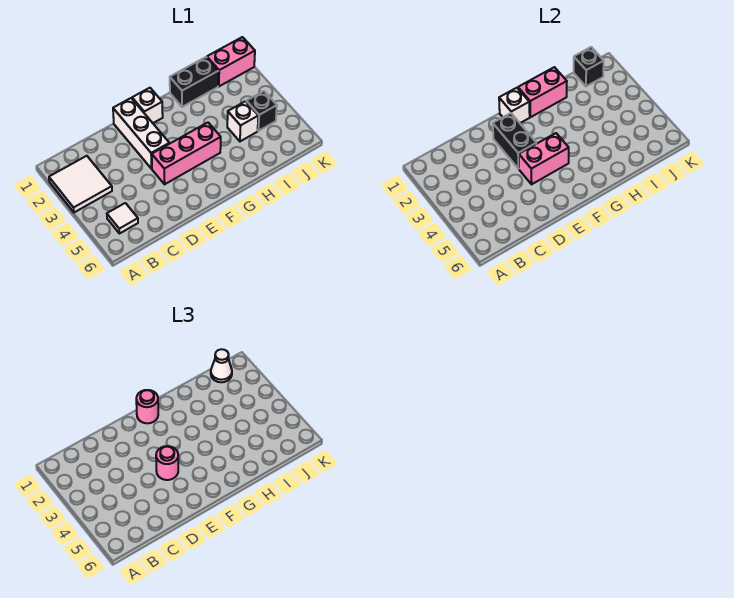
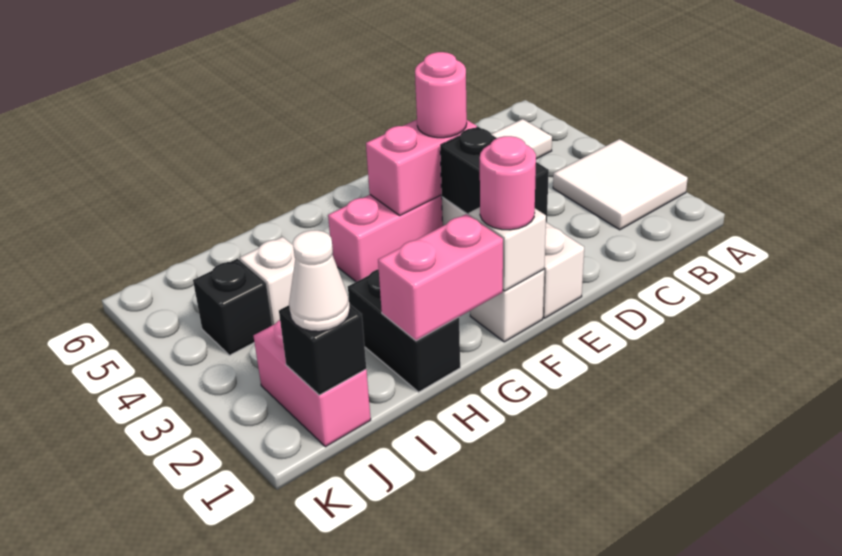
black brick H1:I1 level 1 -> black brick H1:H2 level 1
pink brick J1:K1 level 1 -> pink brick J1:J2 level 1

